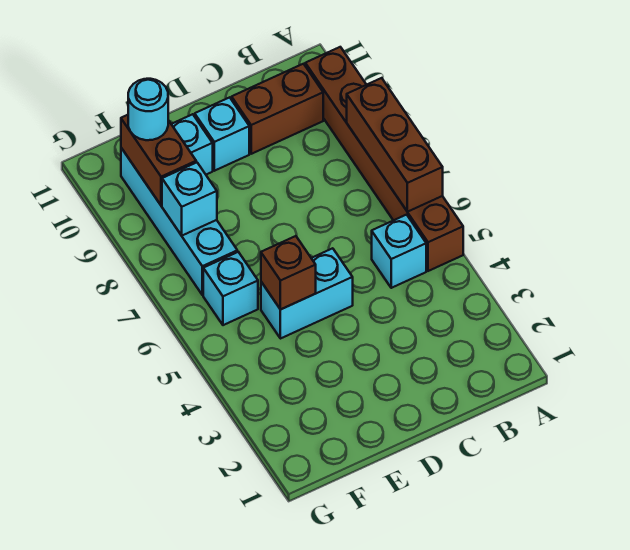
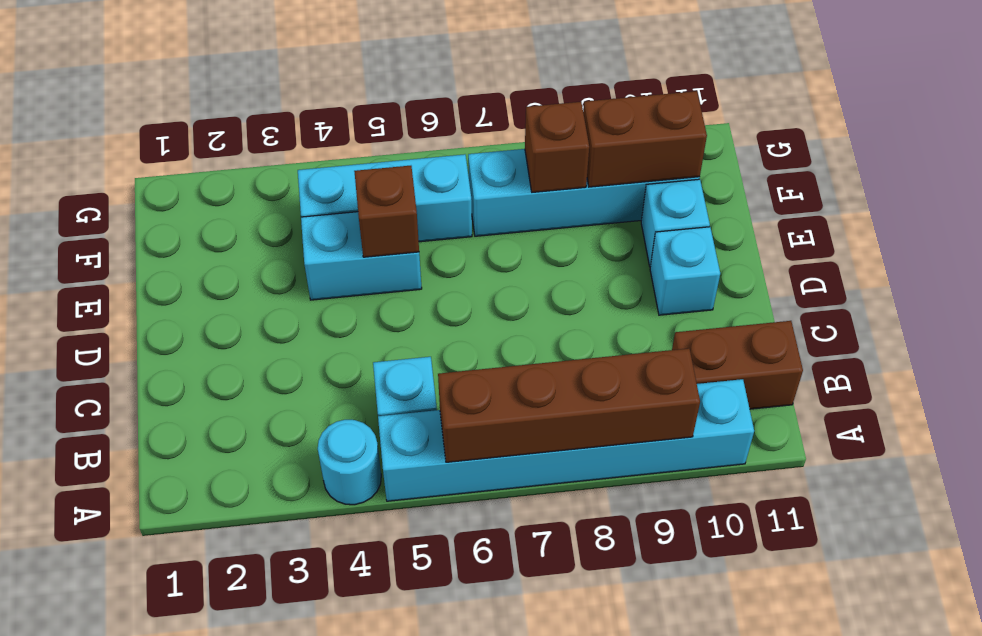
brown brick A5:A10 level 1 -> cyan brick A5:A10 level 1
brown brick A6:A8 level 2 -> brown brick A6:A9 level 2
brown brick B10:C10 level 1 -> brown brick B10:B11 level 1
cyan brick D5:E5 level 1 -> cyan brick E4:E5 level 1
cyan brick F6 level 1 -> cyan brick F4:F6 level 1
cyan brick F8 level 2 -> brown brick F8 level 2
cyan round brick F10 level 3 -> cyan round brick A4 level 1

